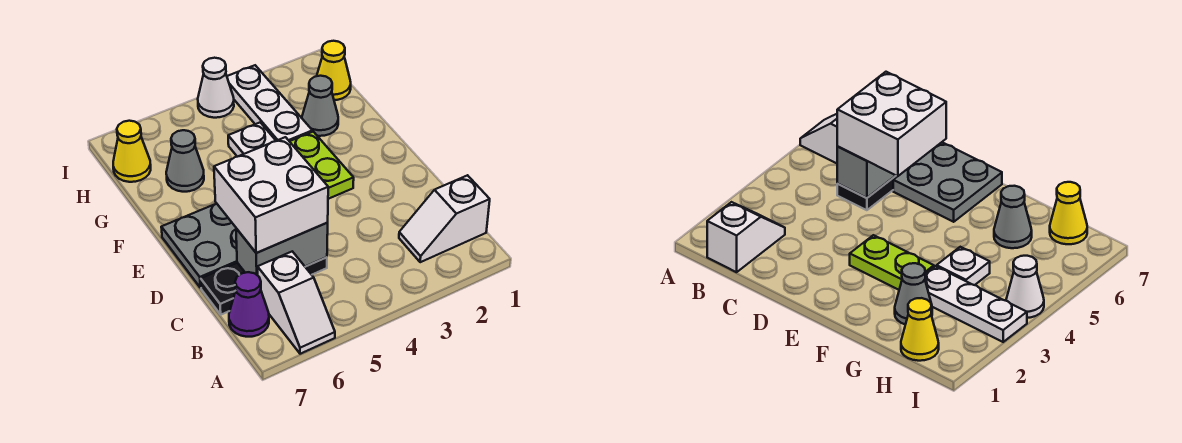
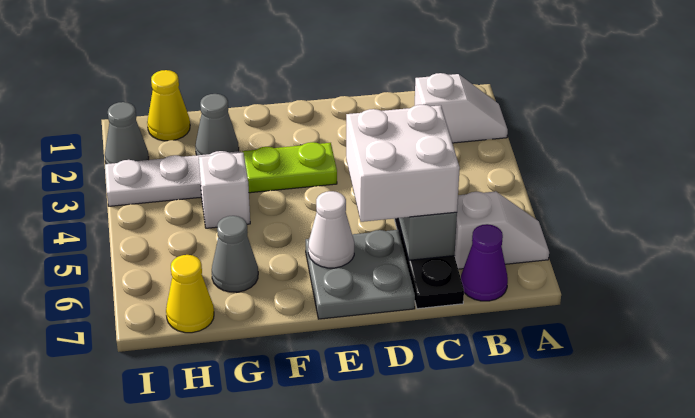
white slope B1:B2 level 1 top 1 -> white slope A2:B2 level 1 top B
white plate G4 level 1 -> white brick G4 level 1
none -> grey cone I2 level 1
white cone I4 level 1 -> white cone E6 level 2

